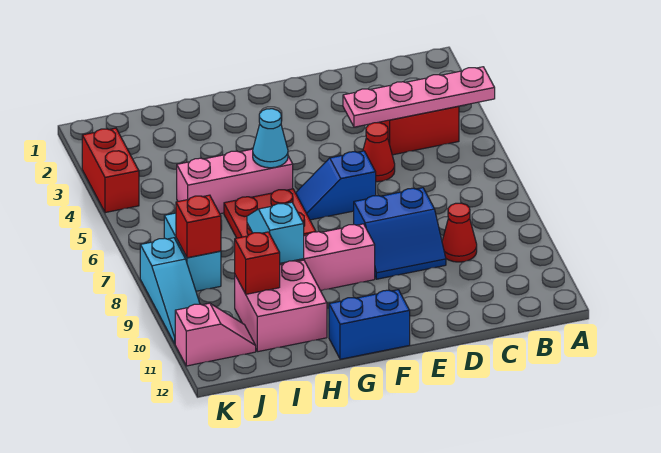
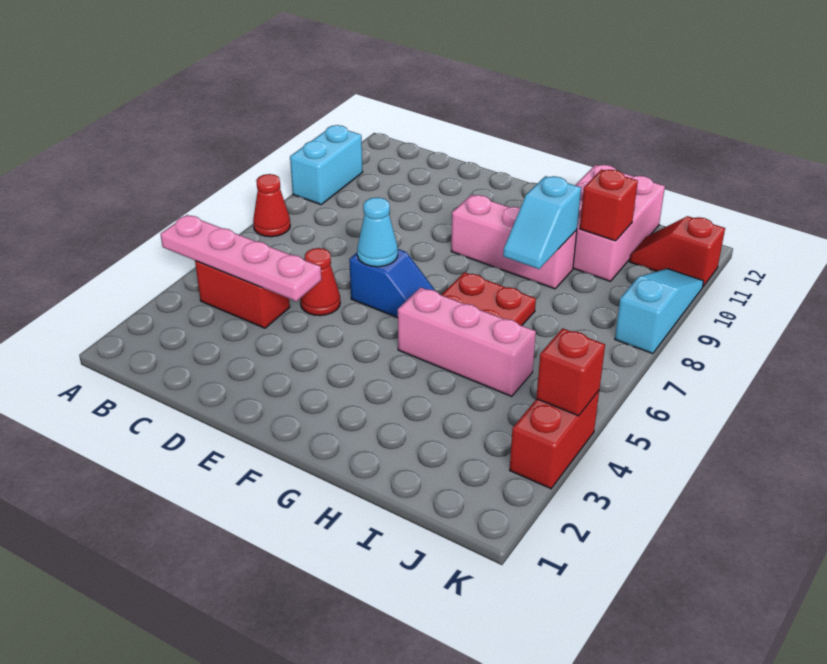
red cone C9 level 1 -> red cone A7 level 1
blue slope D8:E9 level 1 top 8 -> none
blue brick F12:G12 level 1 -> none
cyan cone G5 level 2 -> cyan cone E6 level 2
pink brick H10:I11 level 1 -> pink brick H10:I12 level 1
cyan brick J7:J8 level 1 -> cyan brick A9:A10 level 1
red brick J8 level 2 -> red brick K4 level 2
pink slope J11:K11 level 1 top K -> red slope J11:K11 level 1 top K

